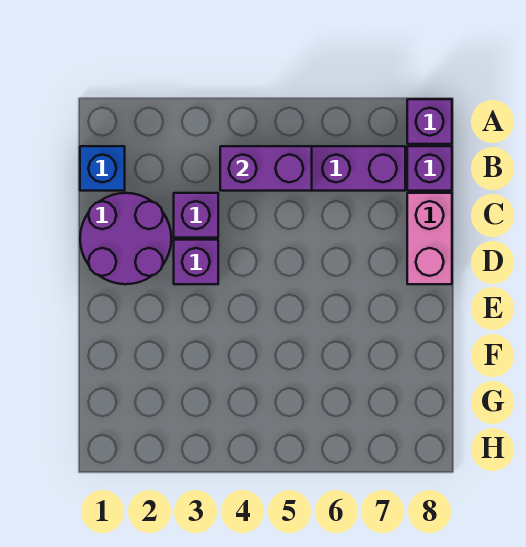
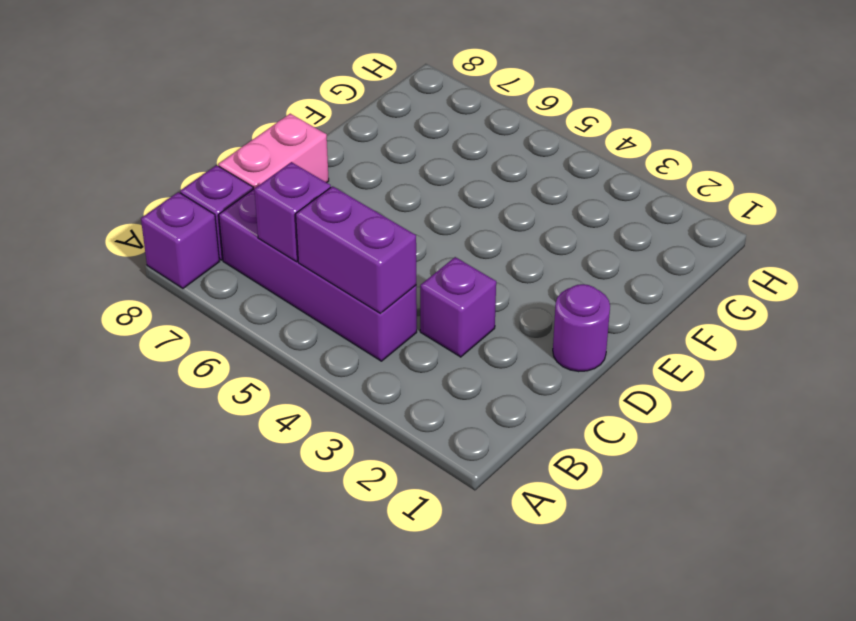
blue brick B1 level 1 -> none
purple round brick C1:D2 level 1 -> purple round brick D1 level 1
purple brick D3 level 1 -> purple brick B6 level 2

